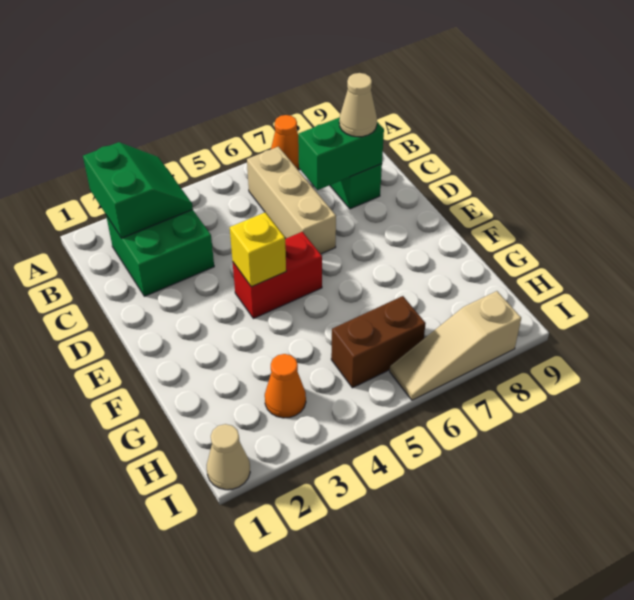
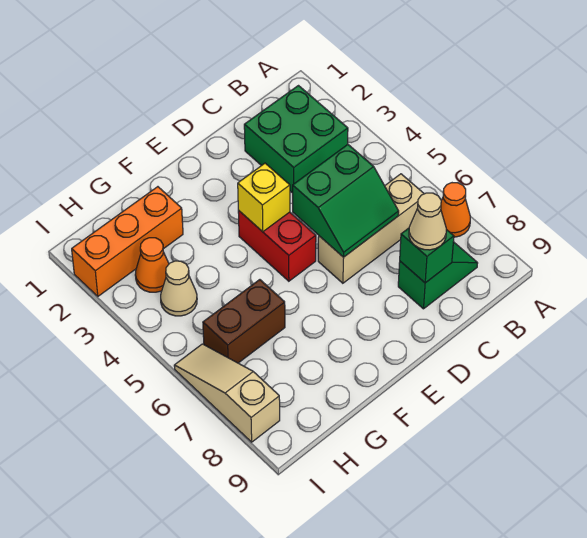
green slope A2:B3 level 2 top 2 -> green slope C5:D6 level 2 top 5
green brick C7:C8 level 2 -> green brick C8 level 2
none -> orange brick G2:I2 level 1
brown brick H5:H6 level 1 -> brown brick G6:H6 level 1
tan cone I1 level 1 -> tan cone H4 level 1

